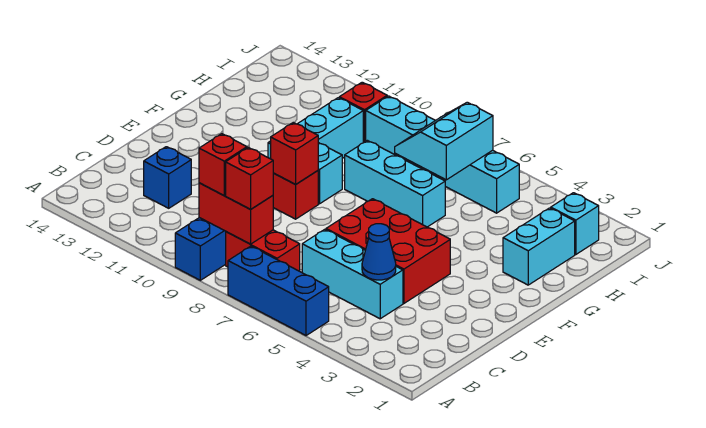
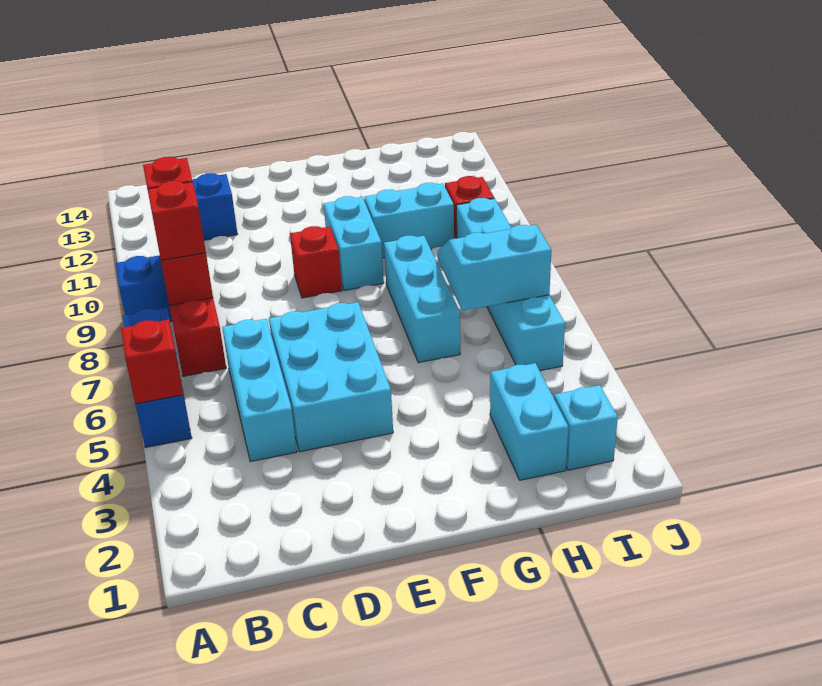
blue cone C4 level 2 -> none
red brick D4:E6 level 1 -> cyan brick D4:E6 level 1
red brick E9 level 2 -> red brick A5 level 2
cyan brick G2:H2 level 1 -> cyan brick H2:H3 level 1

